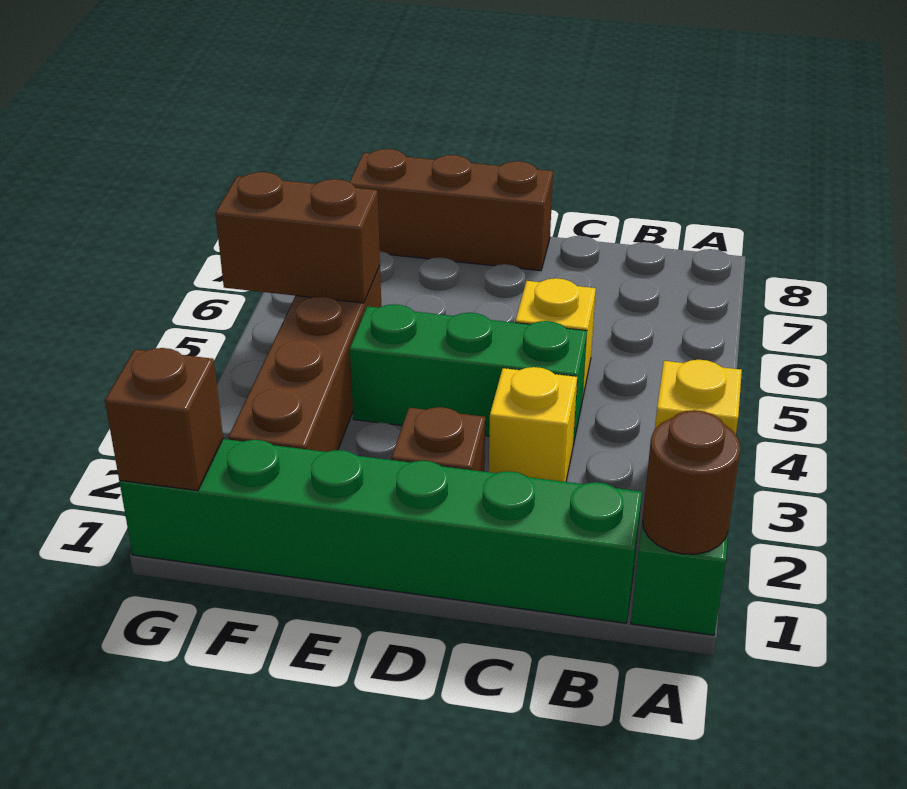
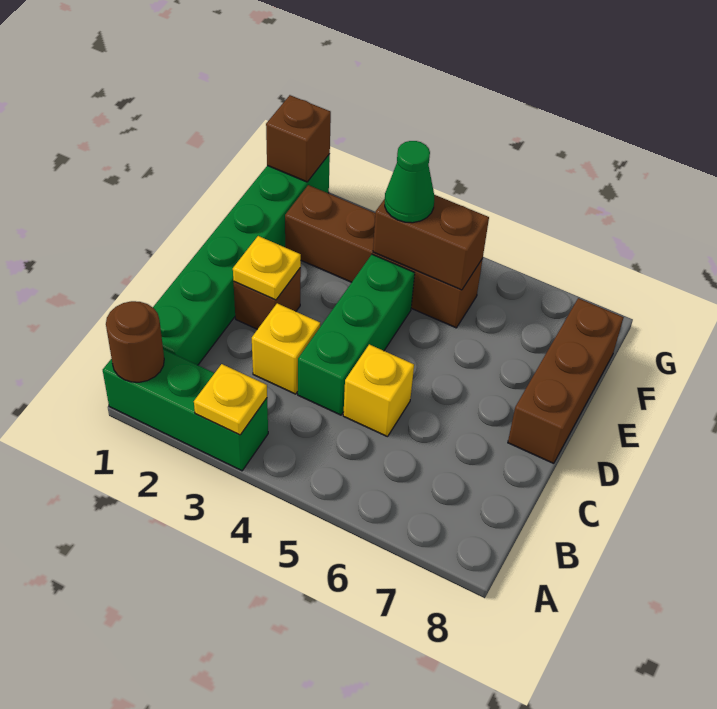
none -> yellow plate D2 level 2
none -> green cone F4 level 3
brown brick F5:G5 level 2 -> brown brick F4:F5 level 2

